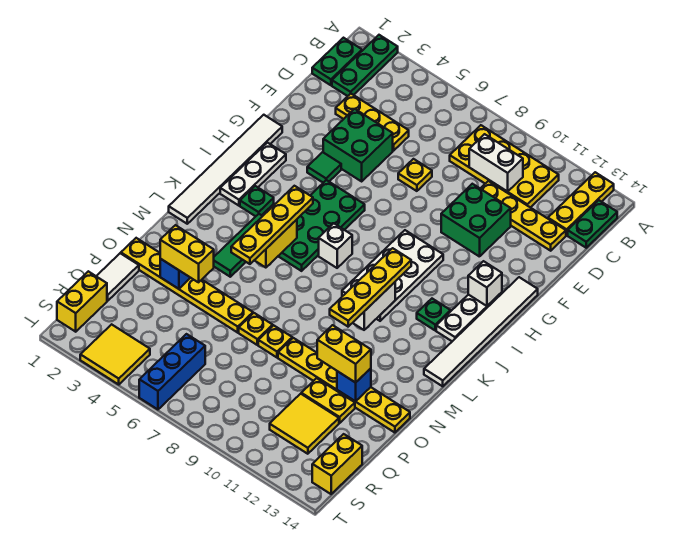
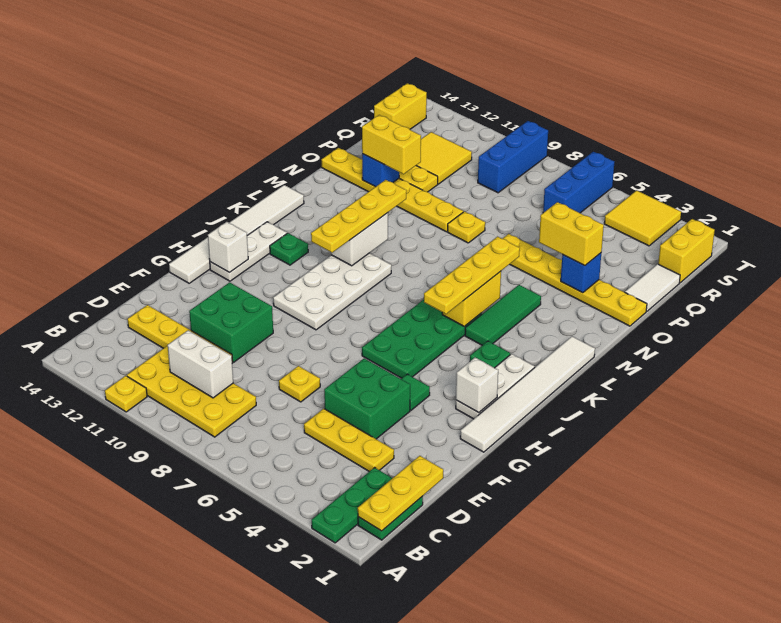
yellow plate A13:C13 level 1 -> yellow plate B1:D1 level 2
green plate B14:C14 level 1 -> none
white brick J7 level 1 -> white brick H2 level 2
yellow plate O7 level 1 -> yellow plate A11 level 1
none -> blue brick R9:T9 level 1

